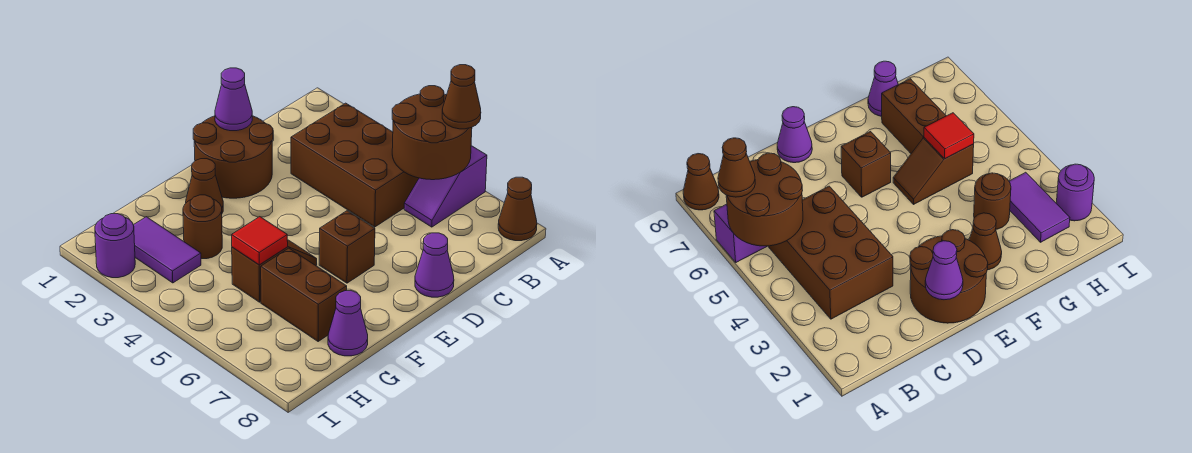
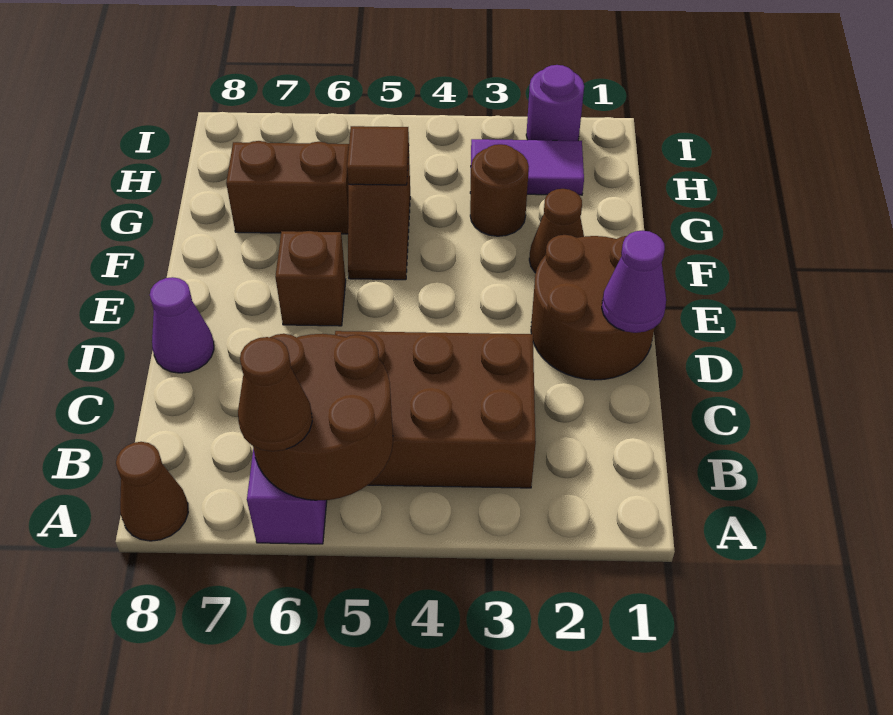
red tile G5 level 2 -> brown tile G5 level 2
purple cone G8 level 1 -> none

